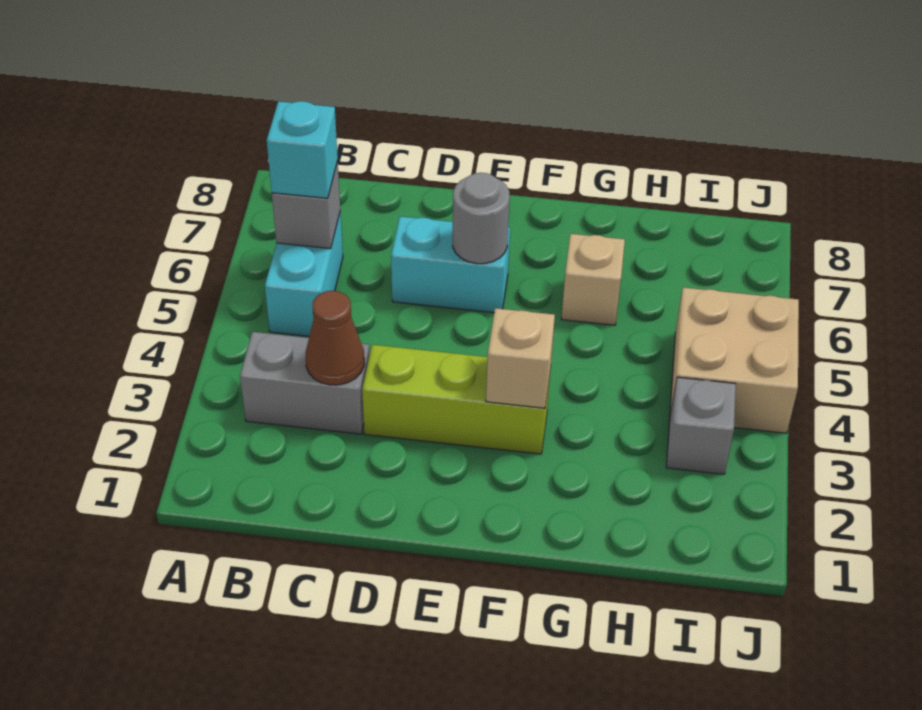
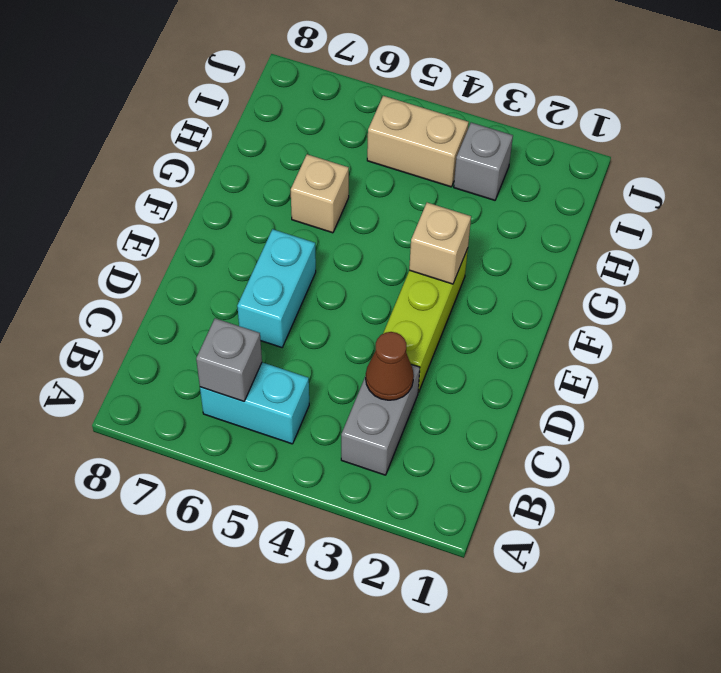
cyan brick B6 level 3 -> none
grey round brick E6 level 2 -> none
tan brick I4:J5 level 1 -> tan brick I4:I5 level 1

